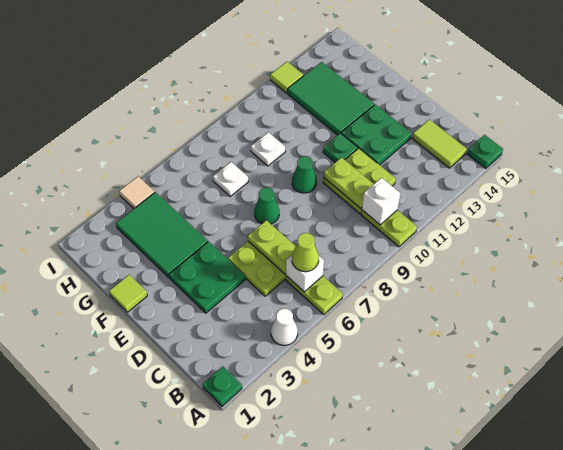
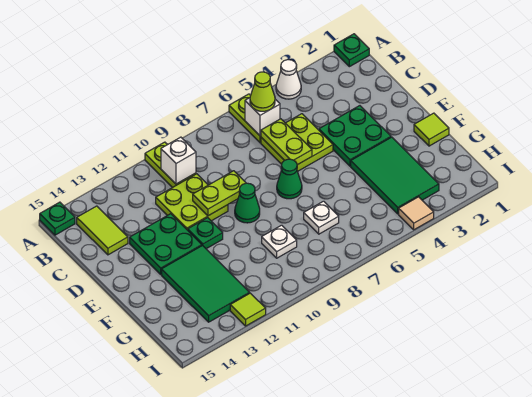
lime plate C10:D10 level 2 -> lime plate D9:D10 level 2

